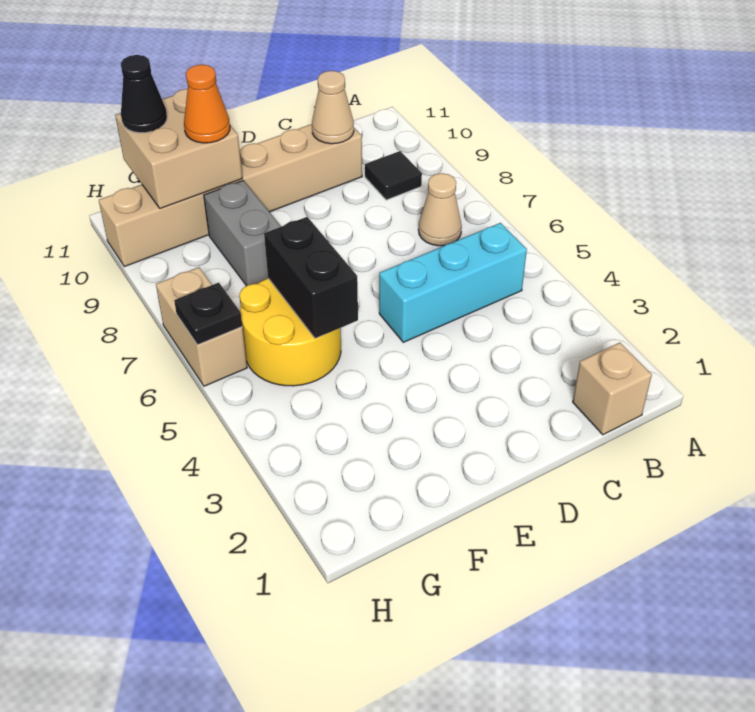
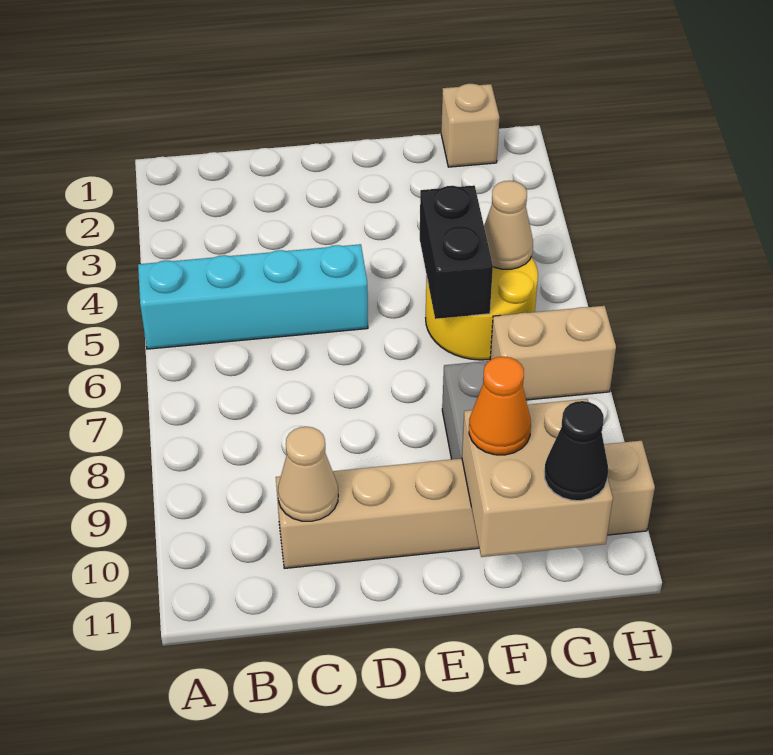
tan brick B1 level 1 -> tan brick G1 level 1
cyan brick B5:D5 level 1 -> cyan brick A5:D5 level 1
tan cone B7 level 1 -> tan cone G5 level 2
black tile B9 level 1 -> none
tan brick H6:H7 level 1 -> tan brick G7:H7 level 1
black plate H6 level 2 -> none

